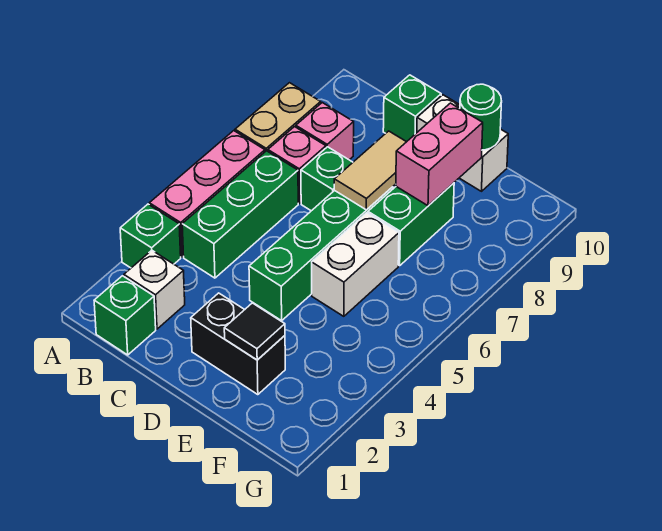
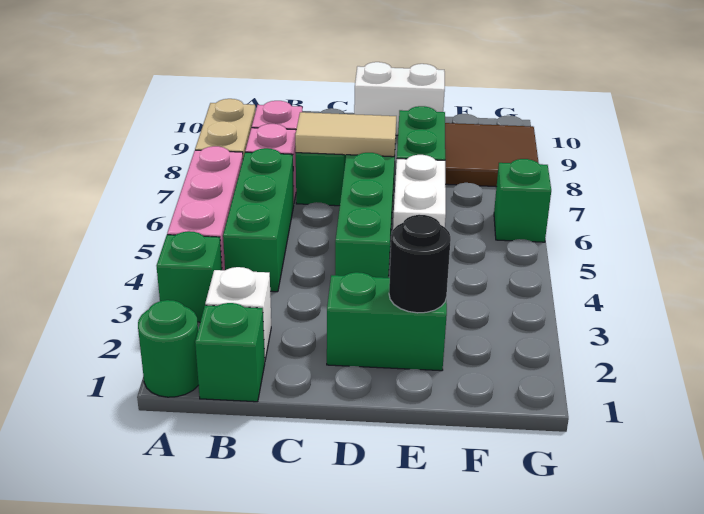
green brick C10 level 1 -> green brick G6 level 1
black brick D2:E2 level 1 -> green brick D2:E2 level 1
tan tile D7:D8 level 2 -> tan tile C7:D7 level 2
black tile E2 level 2 -> black round brick E2 level 2
pink brick E8:E9 level 2 -> none
green round brick E10 level 2 -> green round brick A1 level 1
none -> brown tile F8:G9 level 1

